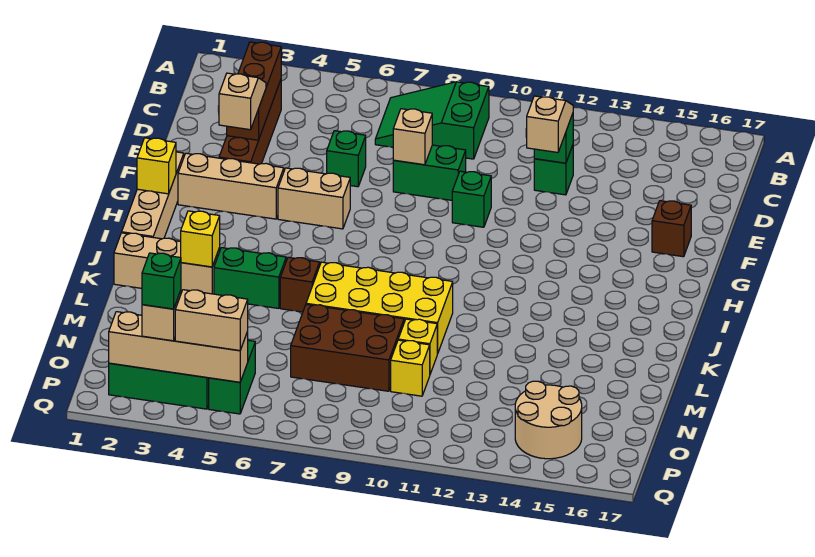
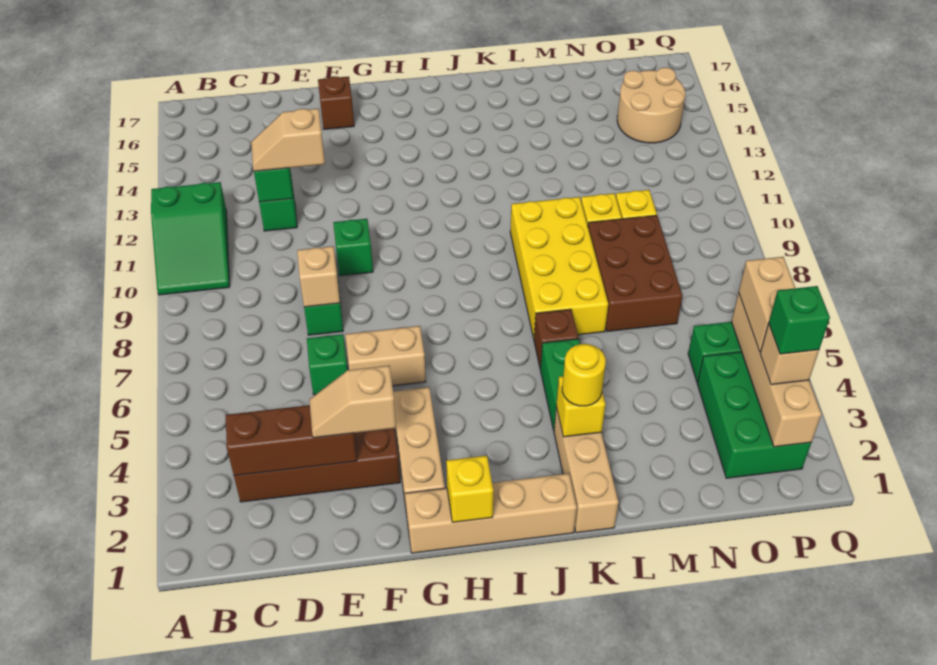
green slope B7:C9 level 1 top 9 -> green slope A10:B12 level 1 top 12
tan brick G5:G6 level 1 -> tan brick F6:G6 level 1
none -> yellow round brick K3 level 3

